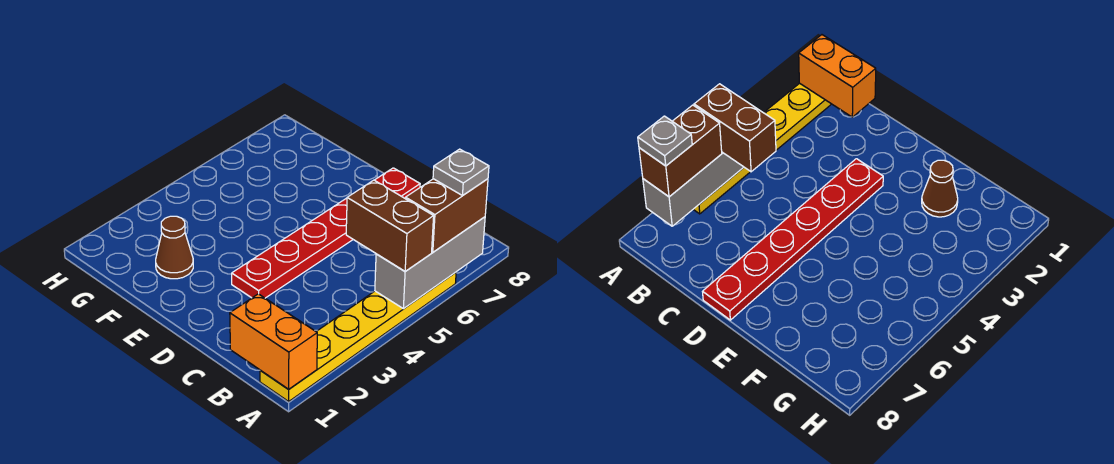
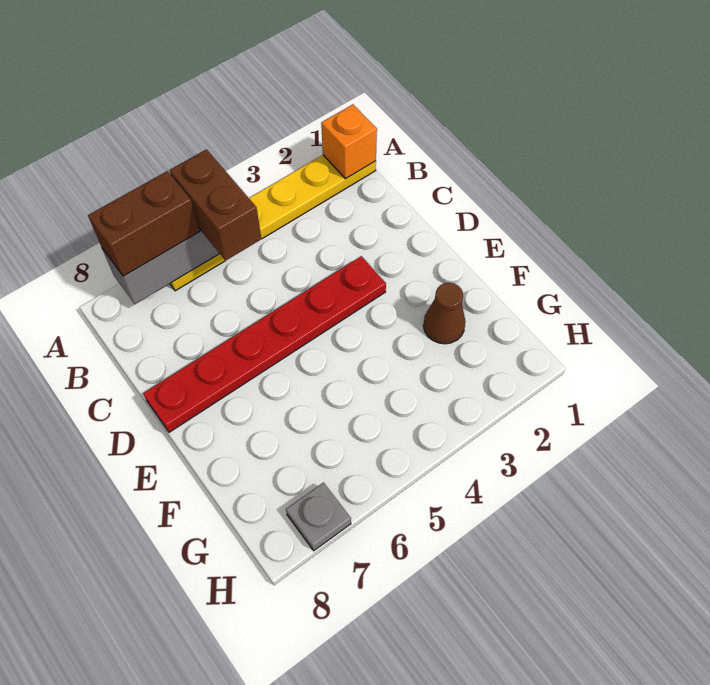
orange brick A1:B1 level 2 -> orange brick A1 level 2
grey plate A7 level 4 -> grey plate H7 level 1

